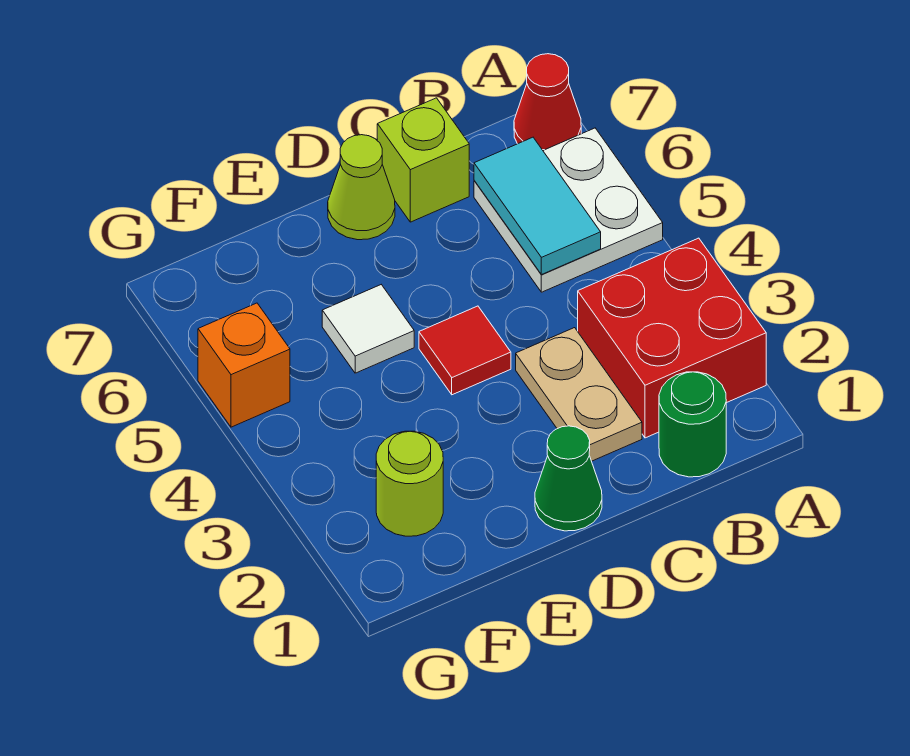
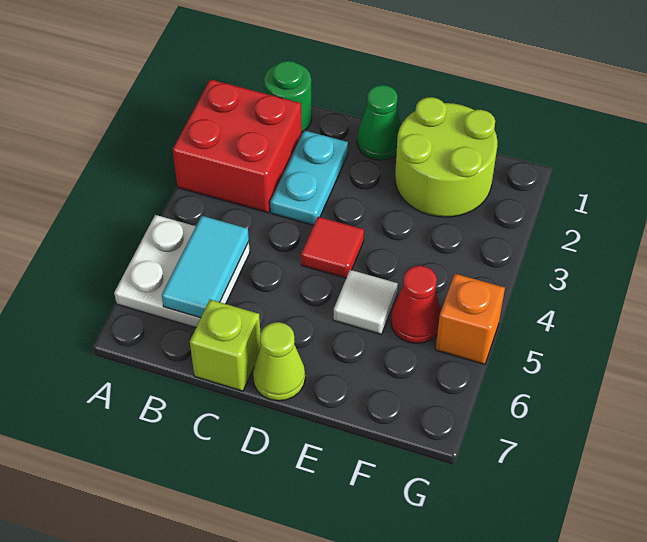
red cone A7 level 1 -> red cone F5 level 1
tan plate C2:C3 level 1 -> cyan plate C2:C3 level 1
lime round brick F2 level 1 -> lime round brick E1:F2 level 1

